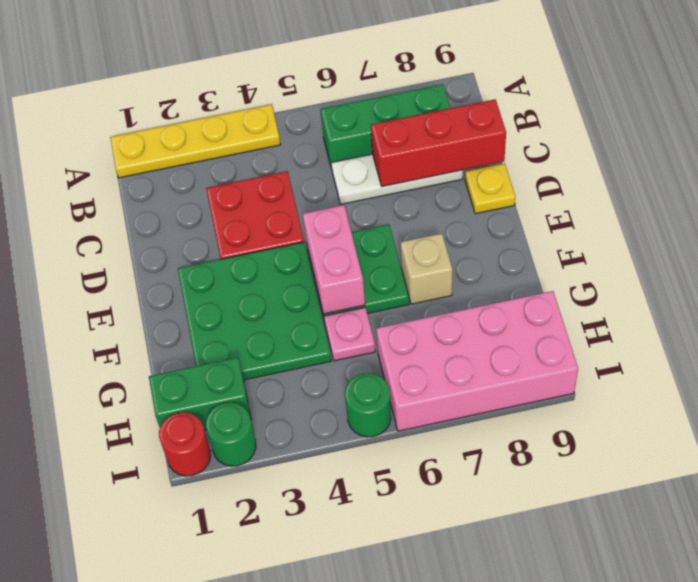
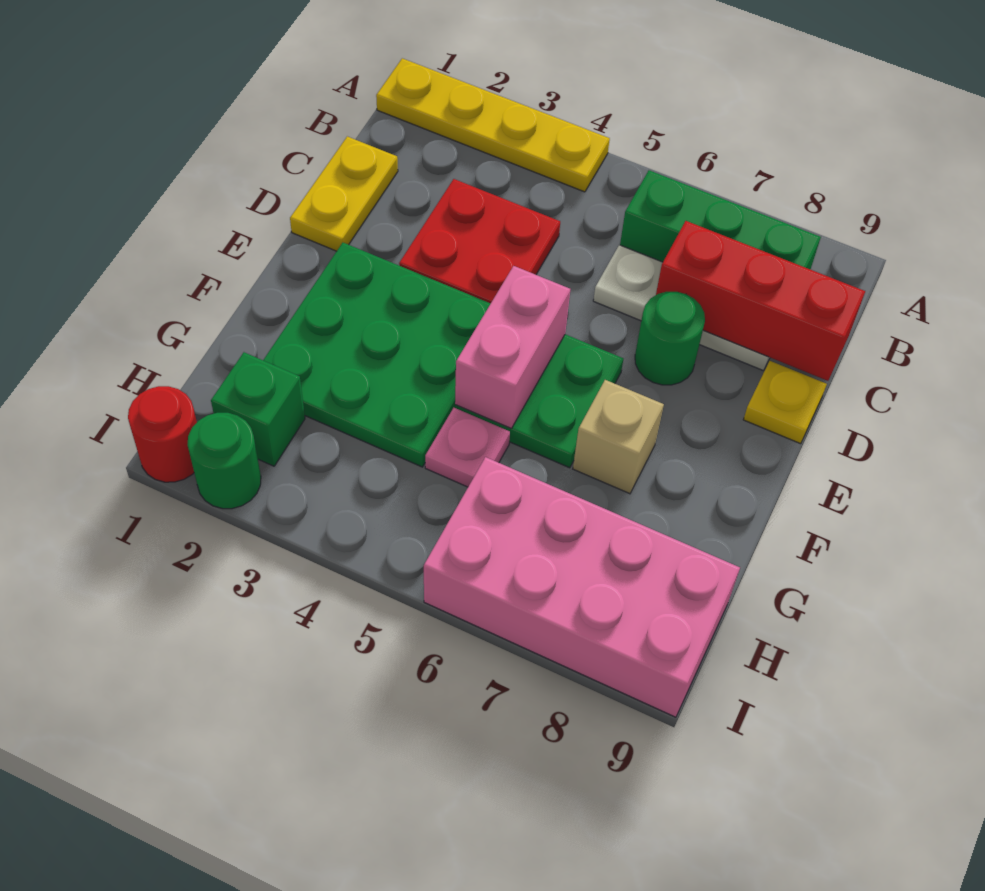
none -> yellow plate C1:D1 level 1
green brick H1:H2 level 1 -> green brick H2 level 1
green round brick I5 level 1 -> green round brick D7 level 1

